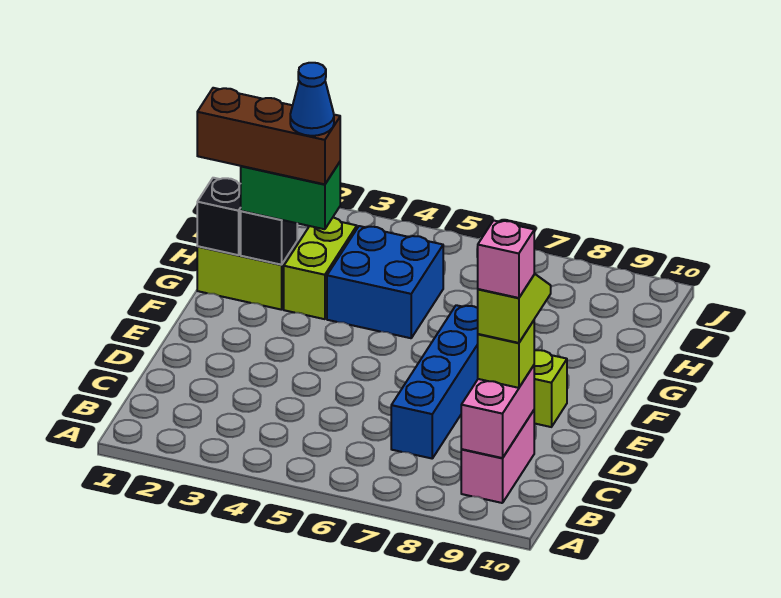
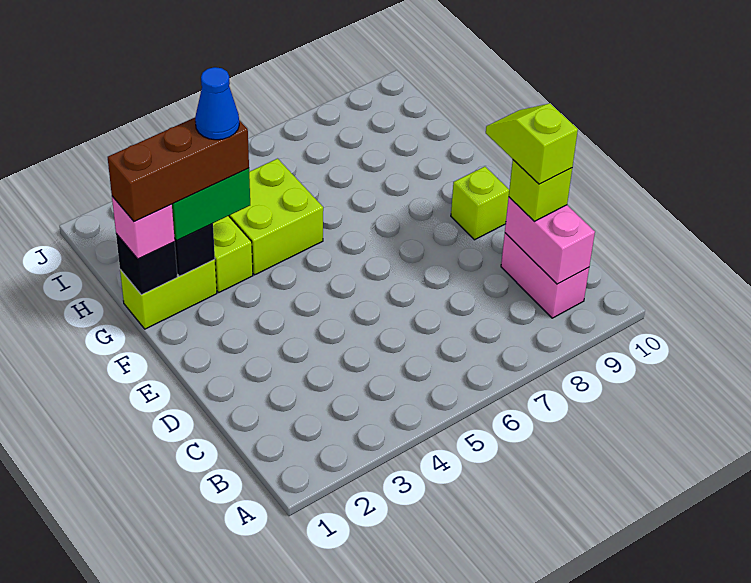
blue brick C7:F7 level 1 -> none
pink brick C9 level 5 -> pink brick G1 level 3
blue brick G4:H5 level 1 -> lime brick G4:H5 level 1

